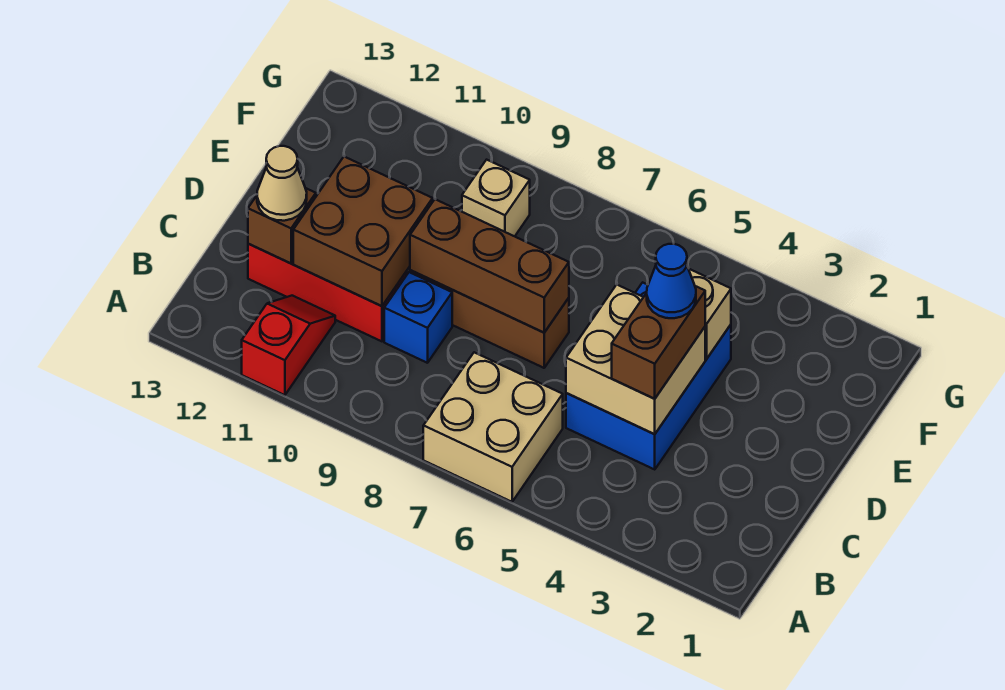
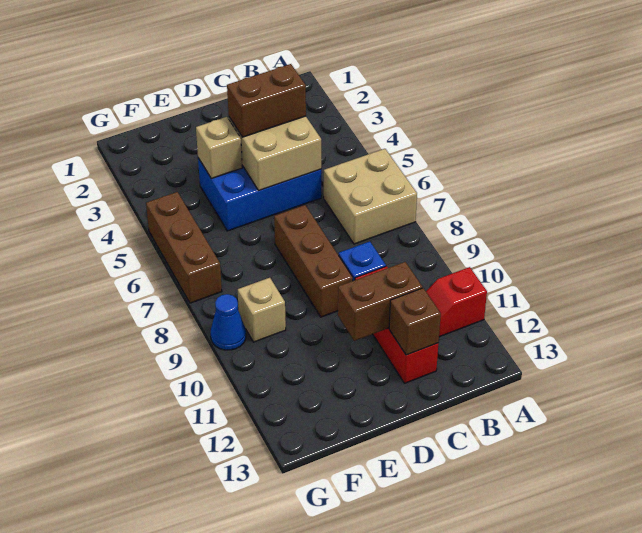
brown brick C10:D11 level 2 -> brown brick C11:D11 level 2
tan cone C12 level 3 -> none
blue cone D4 level 4 -> blue cone G9 level 1
brown brick D7:D9 level 2 -> brown brick G5:G7 level 1

